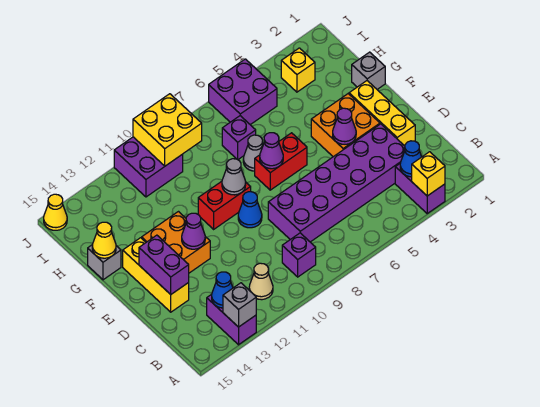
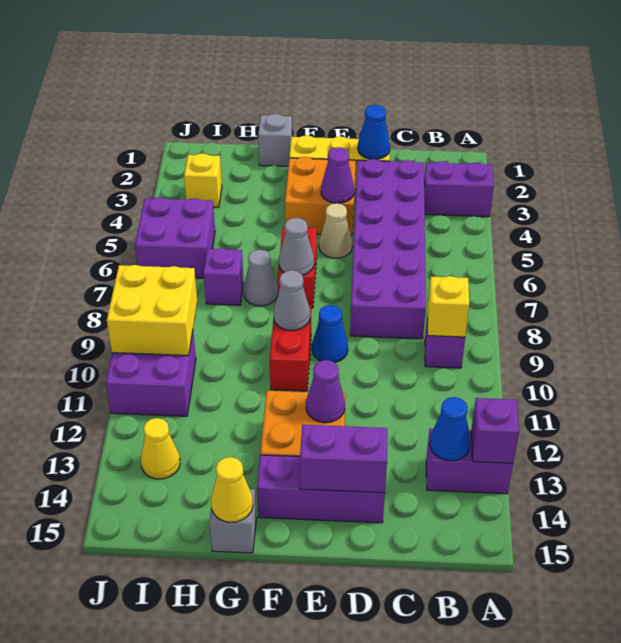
yellow brick A3 level 2 -> yellow brick B9 level 2
grey brick A13 level 2 -> purple brick A13 level 2
blue cone B3 level 2 -> blue cone D2 level 2
tan cone B11 level 1 -> tan cone E5 level 1
yellow brick D14:F14 level 1 -> purple brick D14:F14 level 1
purple cone F7 level 2 -> grey cone F7 level 2
yellow cone J15 level 1 -> yellow cone I13 level 1

